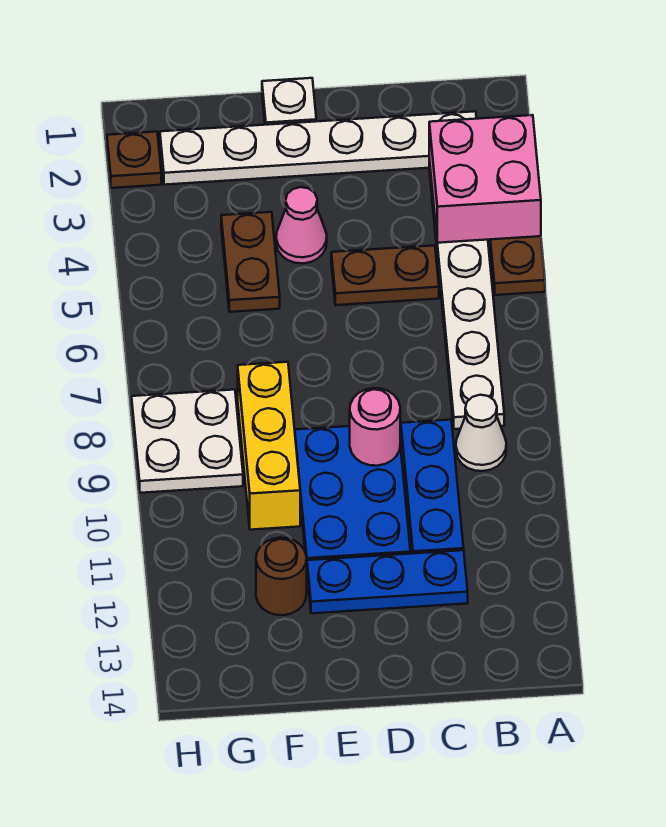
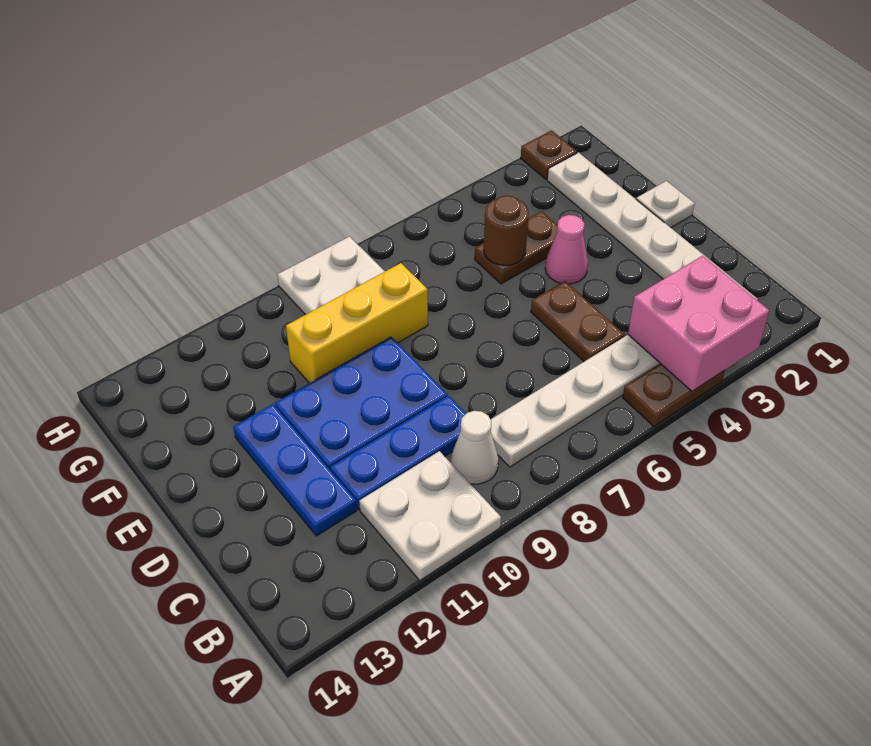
none -> white plate A10:B11 level 1
pink round brick D9 level 2 -> none
brown round brick F12 level 1 -> brown round brick F5 level 2

